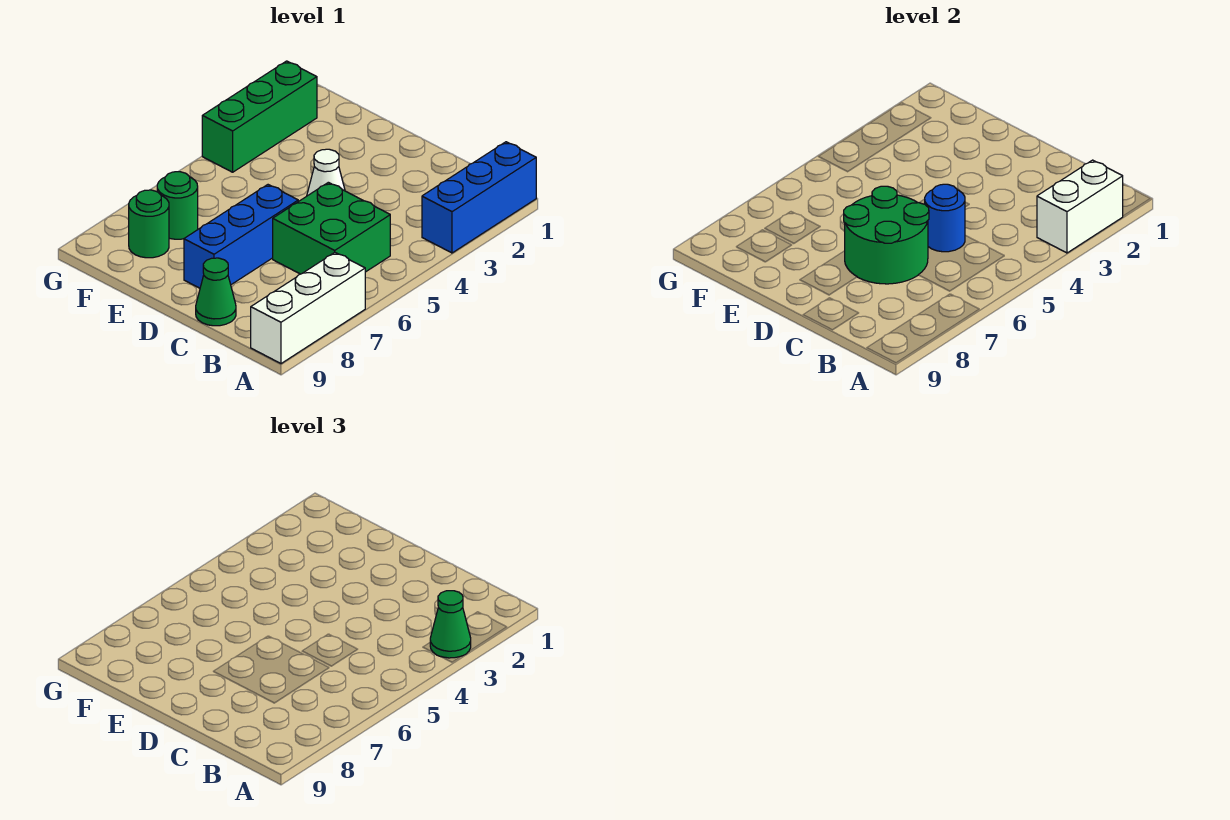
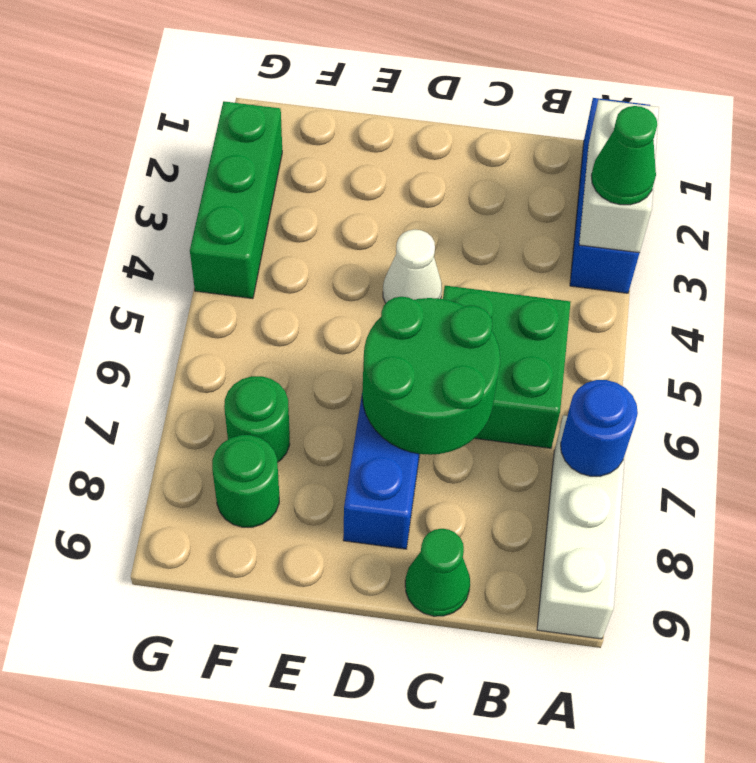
blue round brick C5 level 2 -> blue round brick A7 level 2

